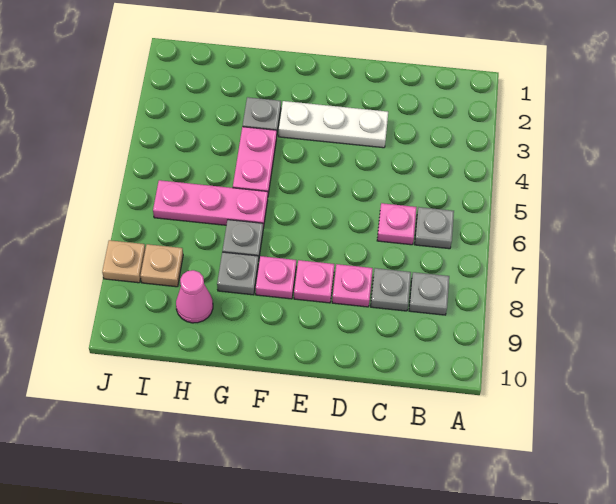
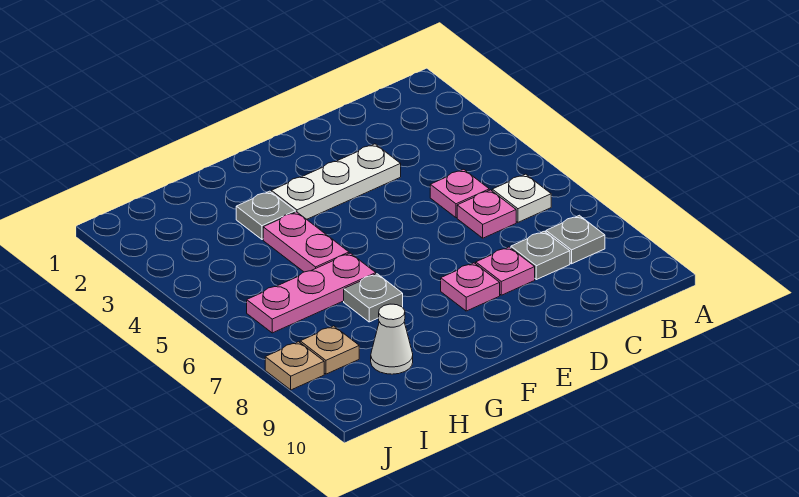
grey plate B6 level 1 -> white plate B6 level 1
pink plate F8 level 1 -> pink plate C5 level 1
grey plate G8 level 1 -> none
pink cone H9 level 1 -> white cone H9 level 1

